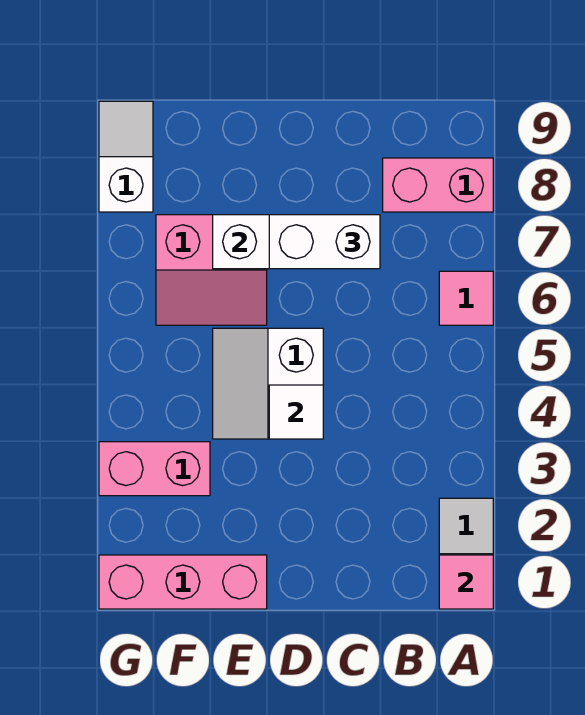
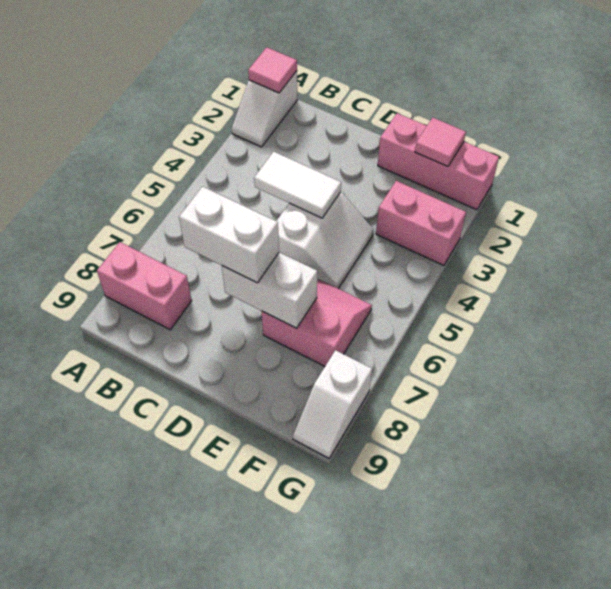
pink tile A6 level 1 -> pink tile F1 level 2
white tile D4 level 2 -> white tile C4:D4 level 2

